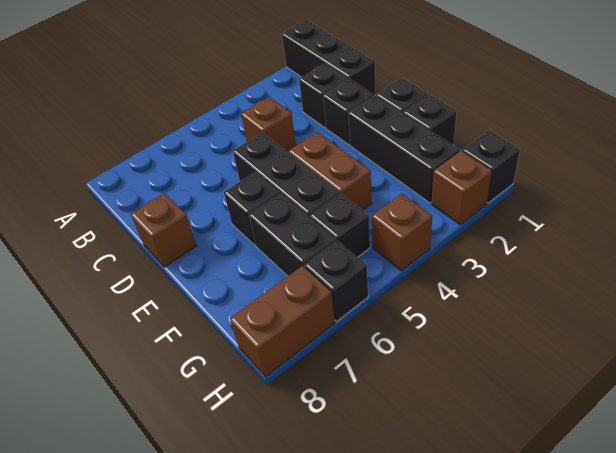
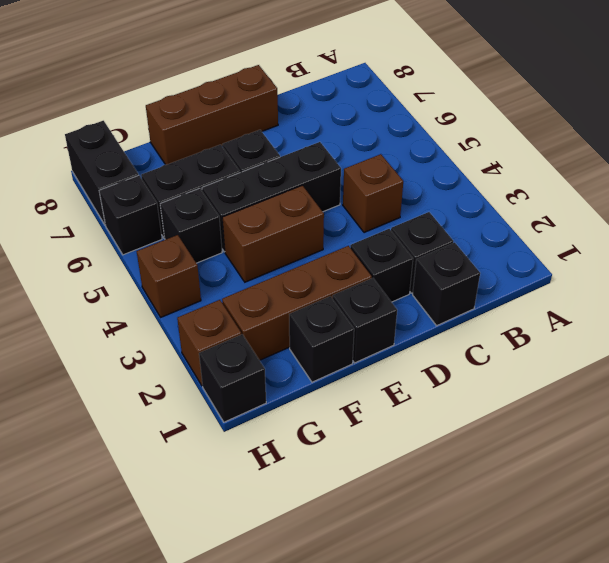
black brick A1:C1 level 1 -> black brick C1 level 1
brown brick D8 level 1 -> brown brick D8:F8 level 1
black brick E2:G2 level 1 -> brown brick E2:G2 level 1
brown brick H7:H8 level 1 -> black brick H7:H8 level 1

